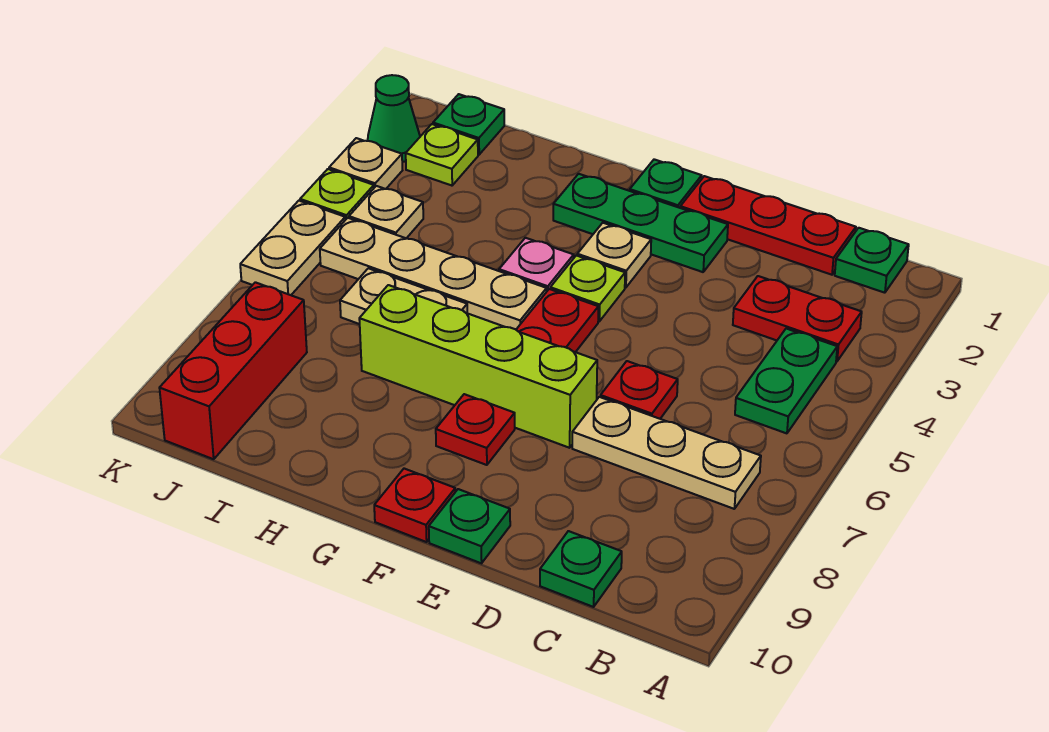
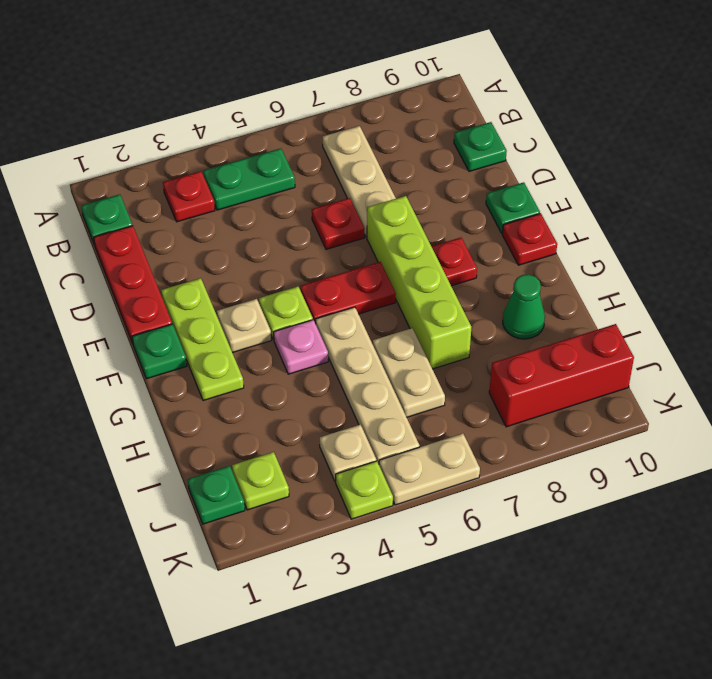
red plate B3:C3 level 1 -> red plate B3 level 1
green plate E2:G2 level 1 -> lime plate E2:G2 level 1
green cone K2 level 1 -> green cone H9 level 1
tan plate K3 level 1 -> none

